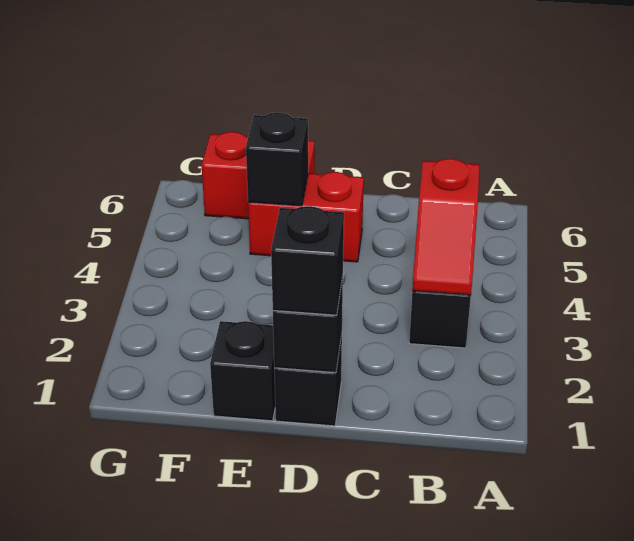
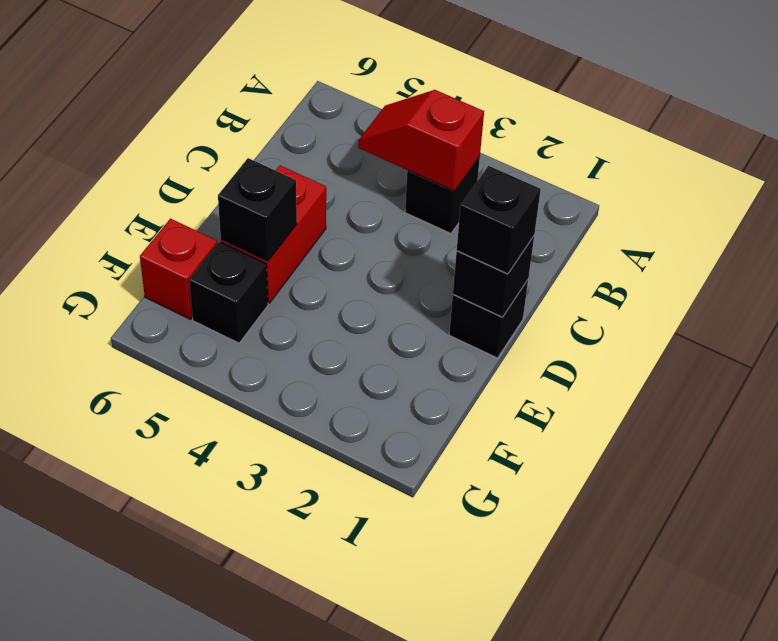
red slope B3:B4 level 2 top 4 -> red slope B3:B4 level 2 top 3
black brick E1 level 1 -> black brick F5 level 1
red brick E6:F6 level 1 -> red brick F6 level 1

